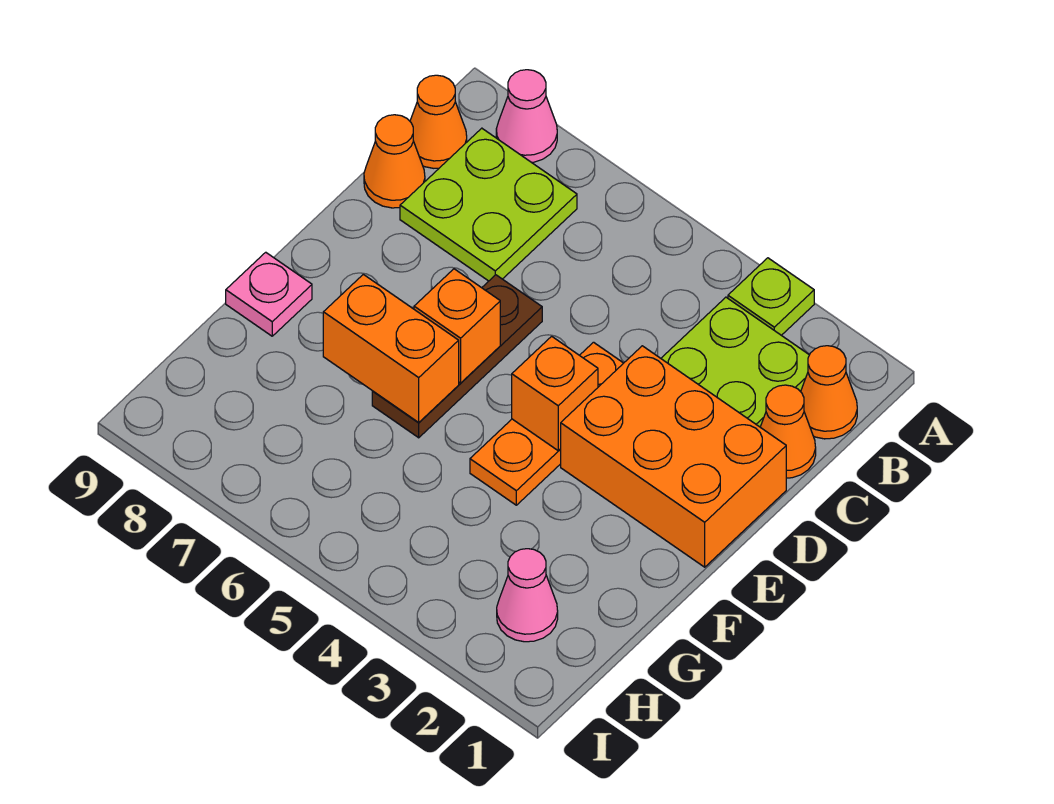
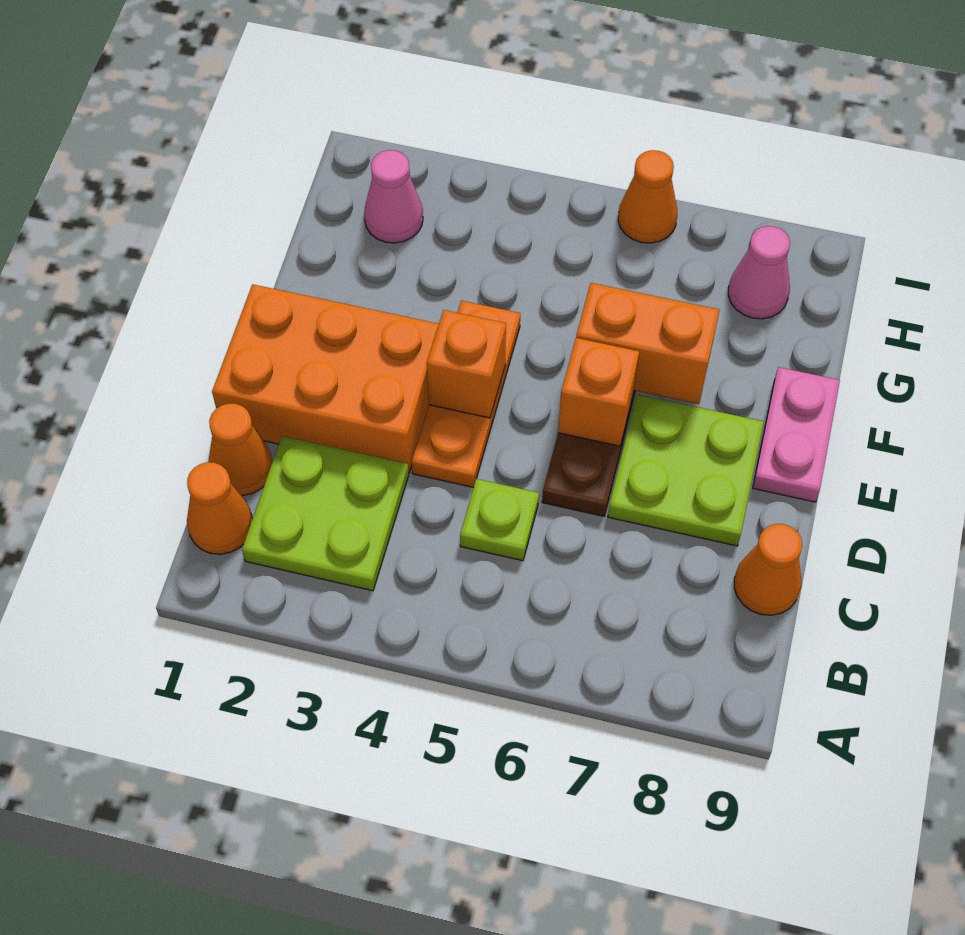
lime plate A3 level 1 -> lime plate C5 level 1
pink cone A8 level 1 -> pink cone H8 level 1
lime plate B7:C8 level 1 -> lime plate D7:E8 level 1
orange cone B9 level 1 -> orange cone I6 level 1
pink plate F9 level 1 -> pink plate E9:F9 level 1

